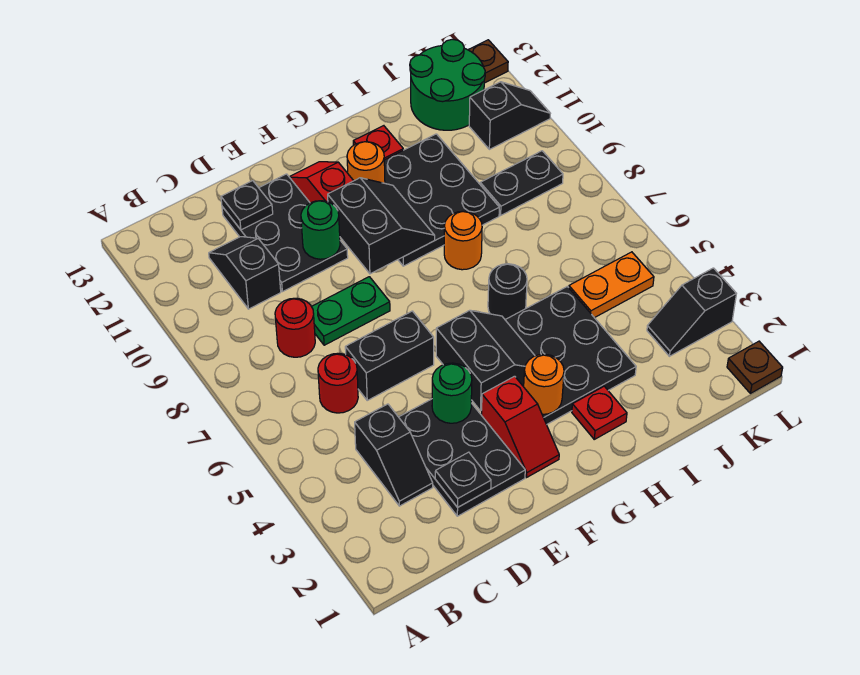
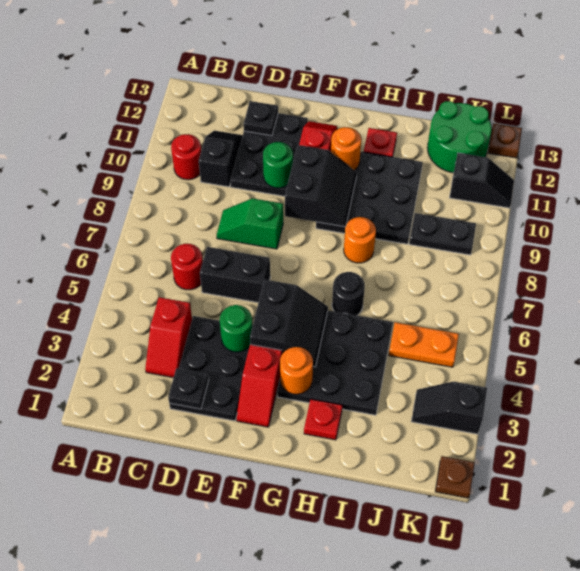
black slope C3:C4 level 1 top 4 -> red slope C3:C4 level 1 top 4
red round brick C8 level 1 -> red round brick B10 level 1
green plate D8:E8 level 1 -> green slope D8:E8 level 1 top E

